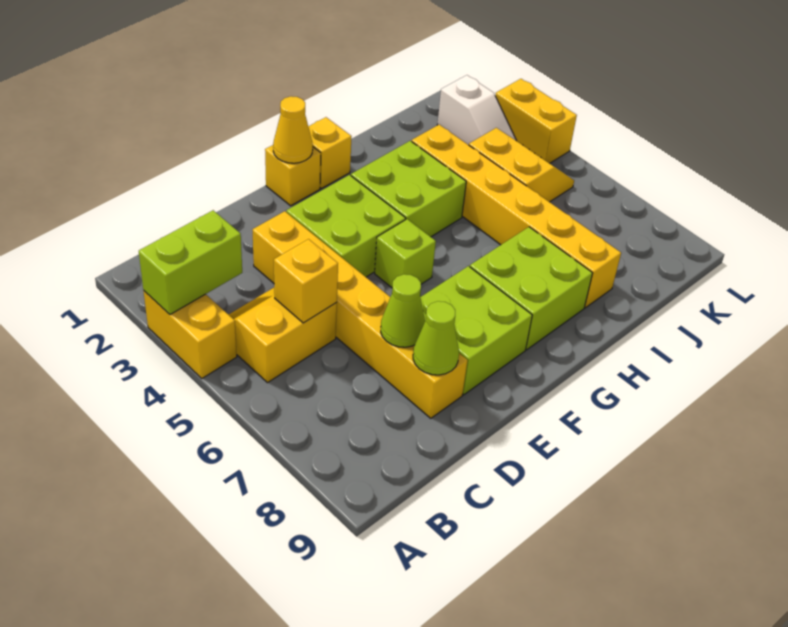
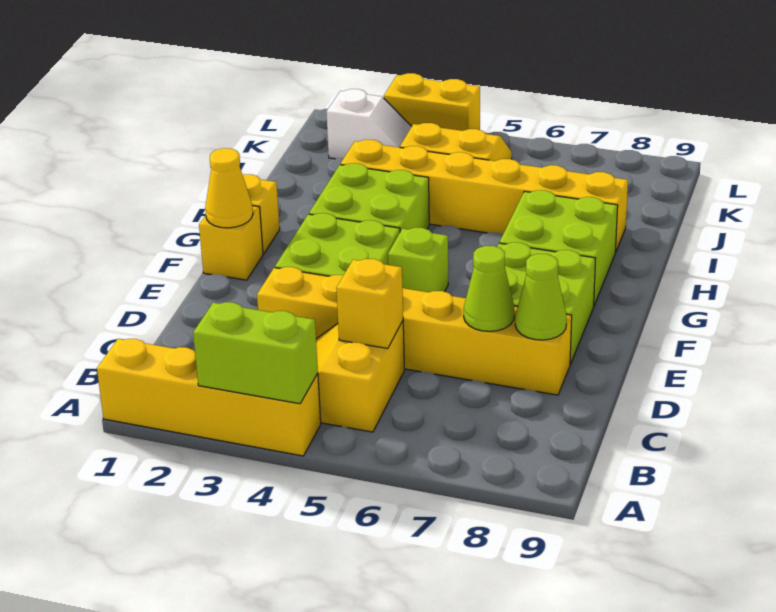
yellow brick A3:A4 level 1 -> yellow brick A1:A4 level 1
lime brick A3:B3 level 2 -> lime brick A3:A4 level 2

